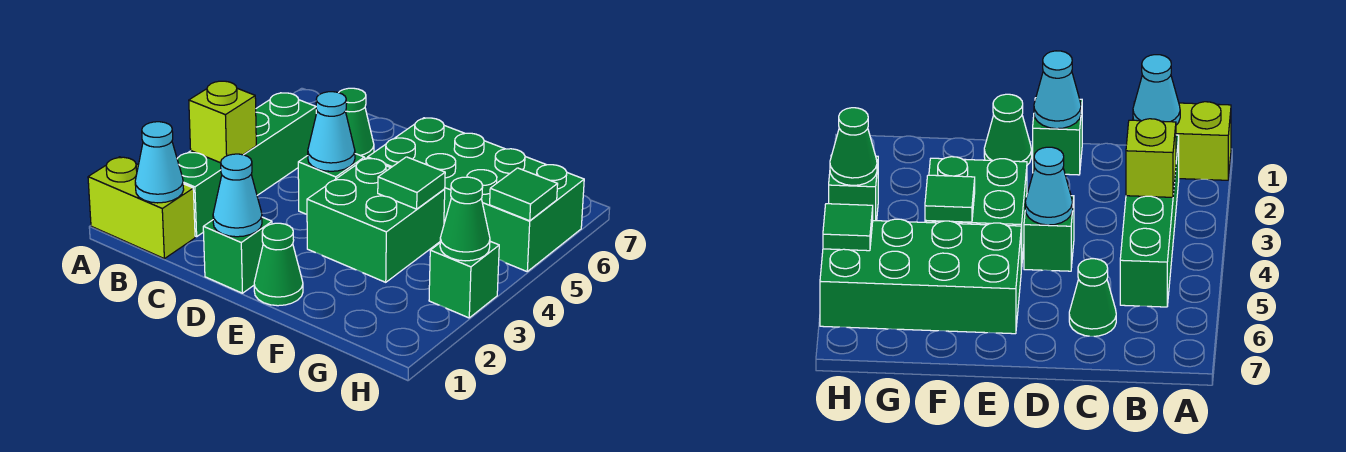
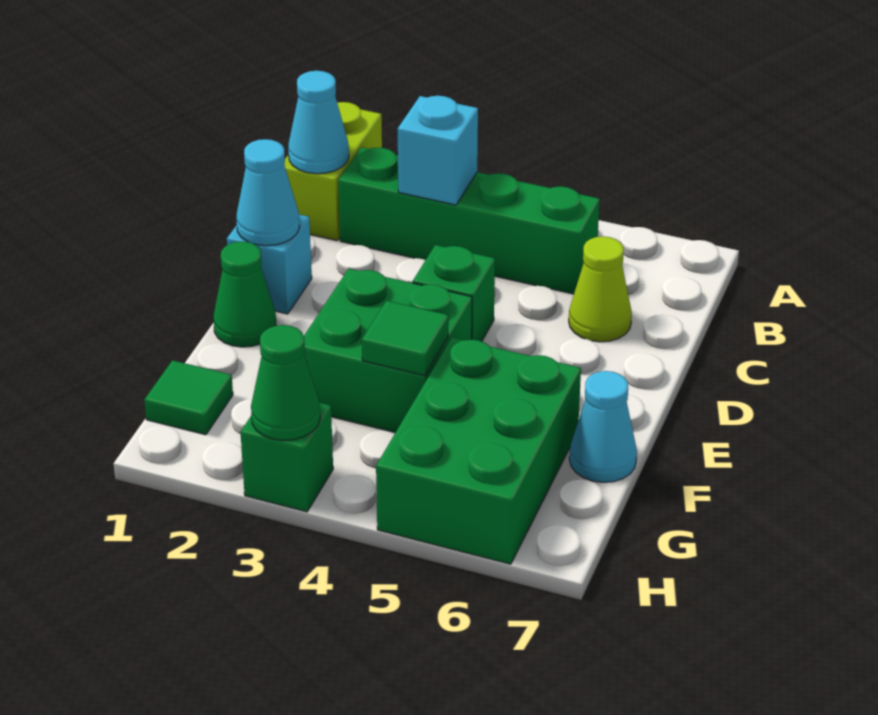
lime brick B3 level 2 -> cyan brick B3 level 2
green cone C6 level 1 -> lime cone C6 level 1
green brick D1 level 1 -> cyan brick D1 level 1
cyan cone D4 level 2 -> cyan cone F7 level 1
green brick E5:H6 level 1 -> green brick F5:H6 level 1
green tile H5 level 2 -> green tile G1 level 1

